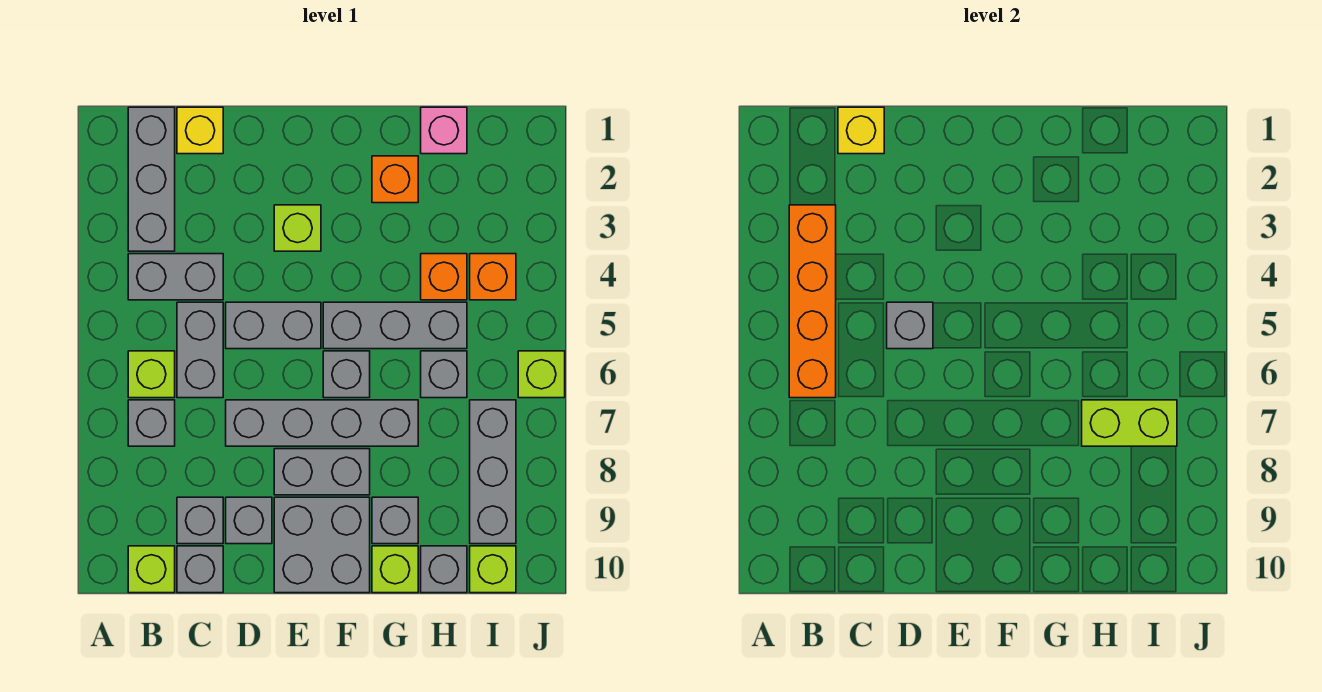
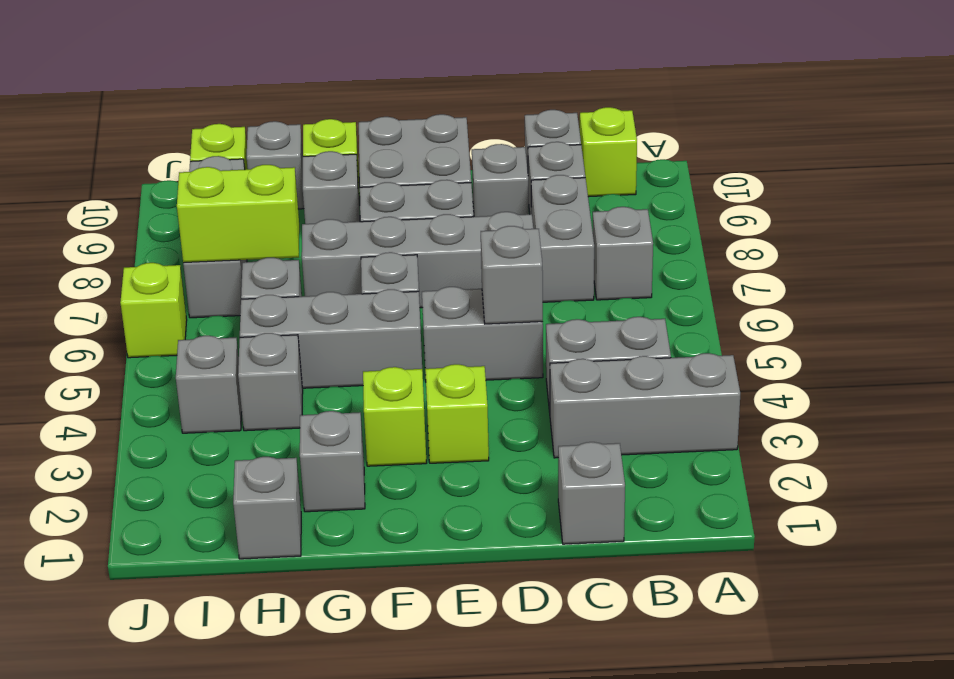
grey brick B1:B3 level 1 -> grey brick A3:C3 level 1
orange brick B3:B6 level 2 -> none
lime brick B6 level 1 -> lime brick F3 level 1
yellow brick C1 level 1 -> grey brick C1 level 1
yellow brick C1 level 2 -> none
grey brick C5:C6 level 1 -> grey brick C7:C8 level 1
orange brick G2 level 1 -> grey brick G2 level 1
pink brick H1 level 1 -> grey brick H1 level 1
orange brick H4 level 1 -> grey brick H4 level 1
orange brick I4 level 1 -> grey brick I4 level 1

